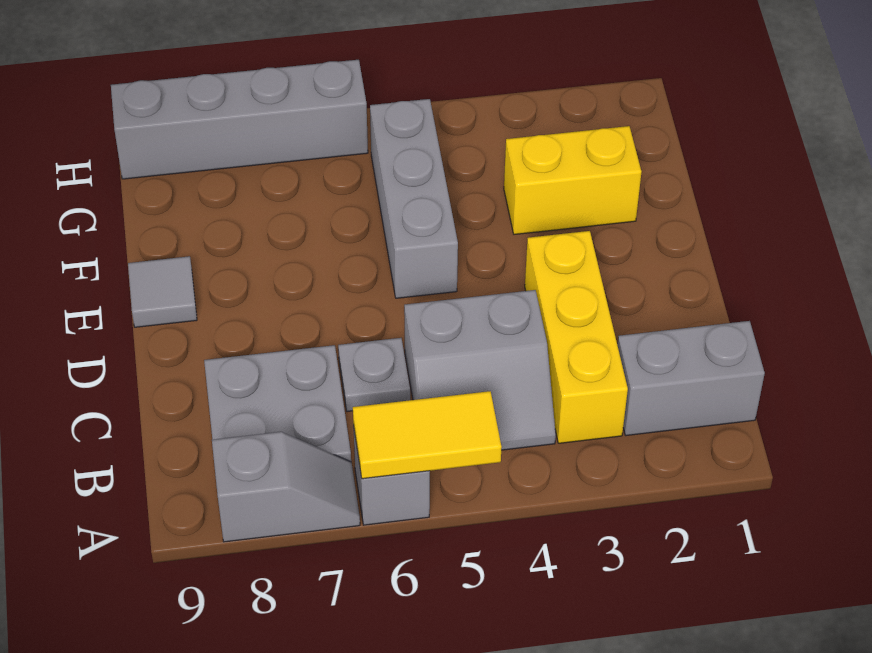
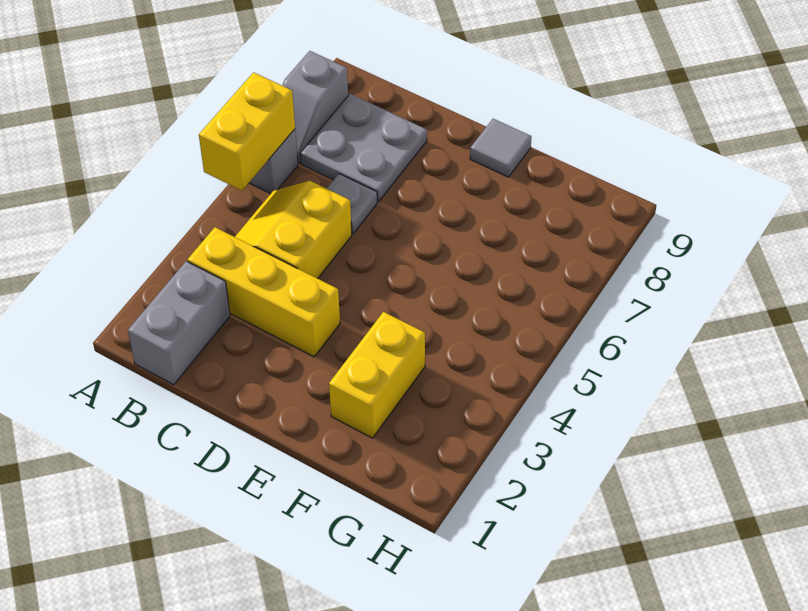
yellow tile A5:A6 level 2 -> yellow brick A5:A6 level 2
grey slope B4:C5 level 1 top C -> yellow slope B4:C5 level 1 top C
grey brick E5:G5 level 1 -> none
grey brick H6:H9 level 1 -> none

